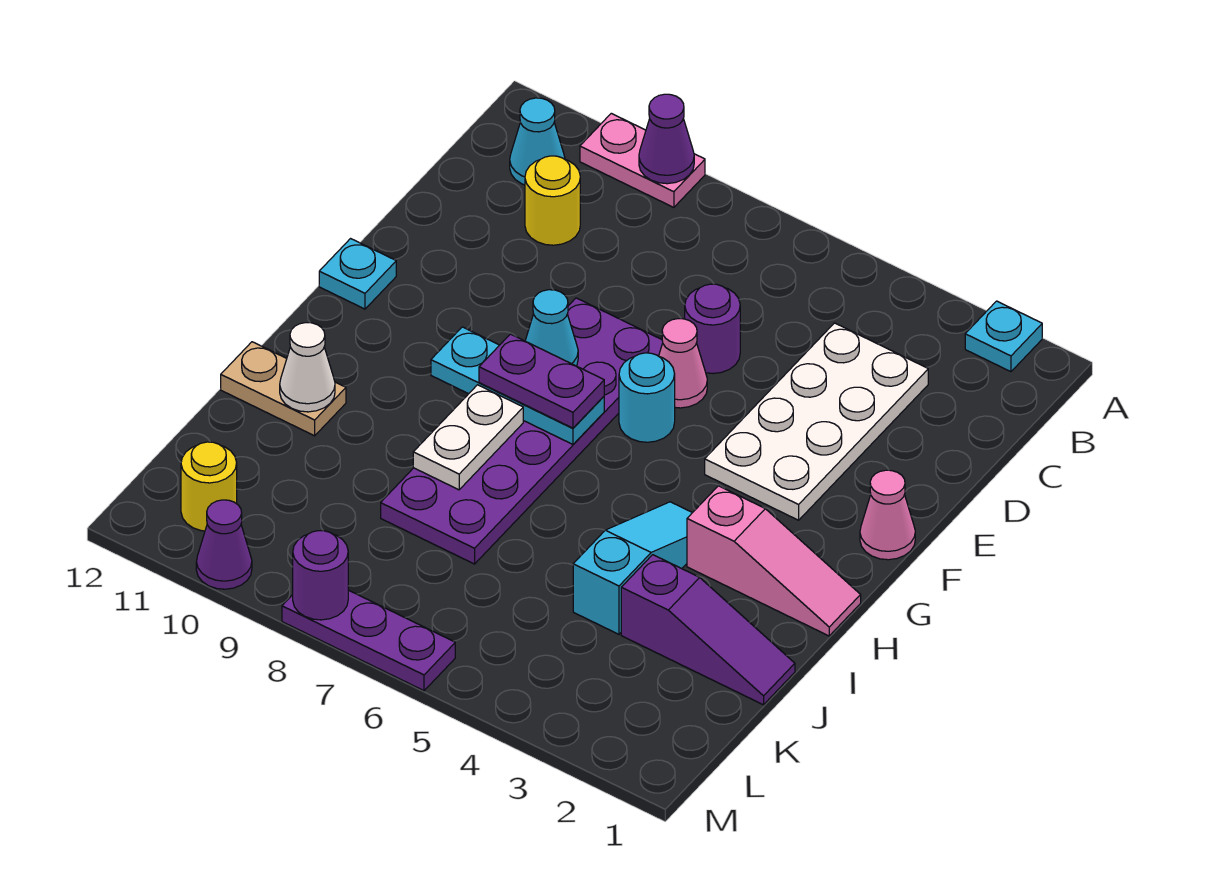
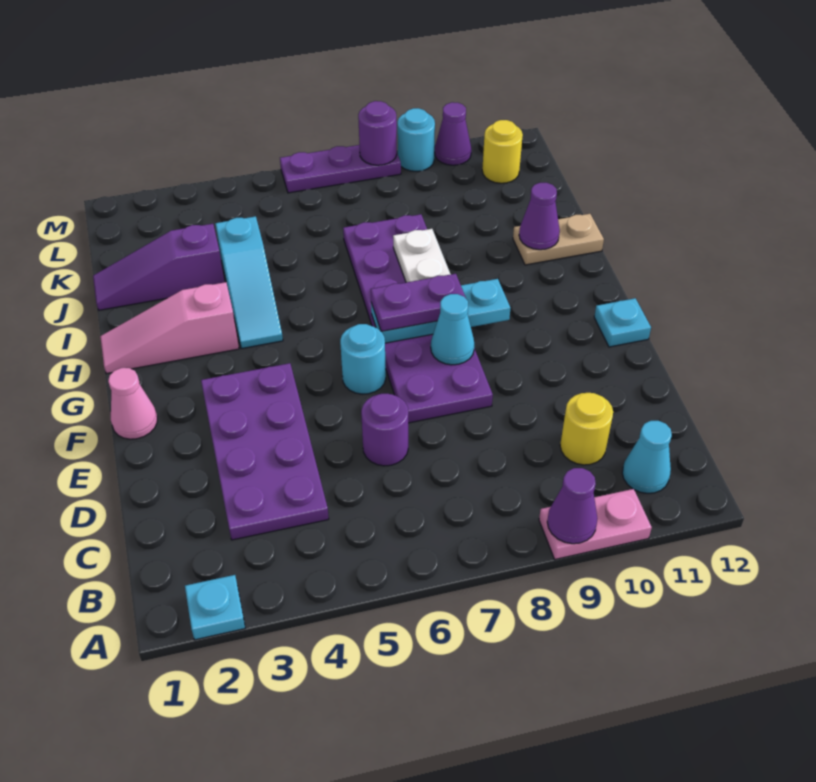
white plate C3:F4 level 1 -> purple plate C3:F4 level 1
pink cone E6 level 1 -> none
white cone I11 level 2 -> purple cone I11 level 2
none -> cyan round brick M9 level 1

